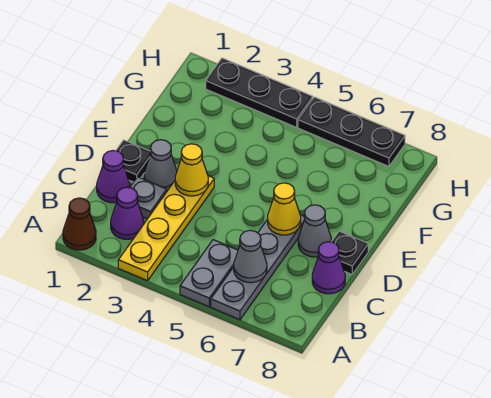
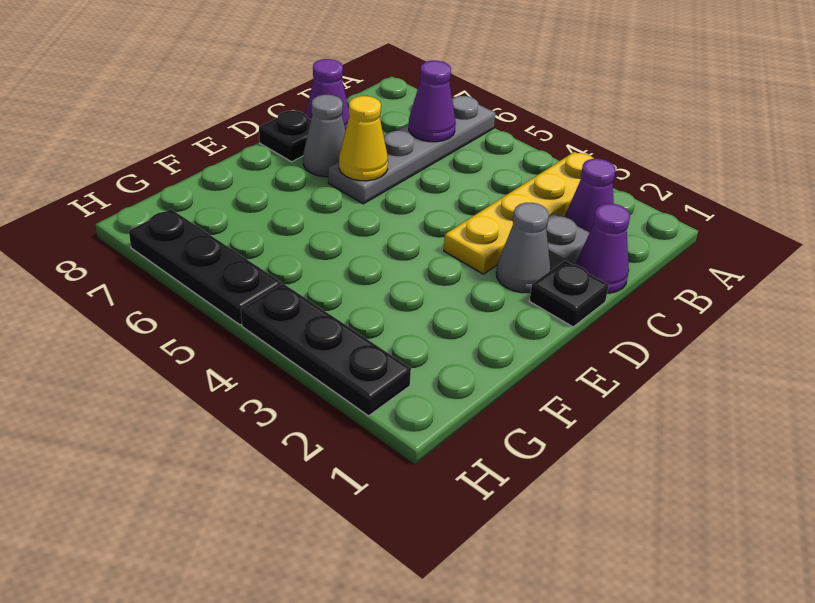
brown cone A1 level 1 -> none
grey plate A5:B5 level 1 -> none
grey cone B6 level 2 -> purple cone B6 level 2
yellow cone D3 level 2 -> none

